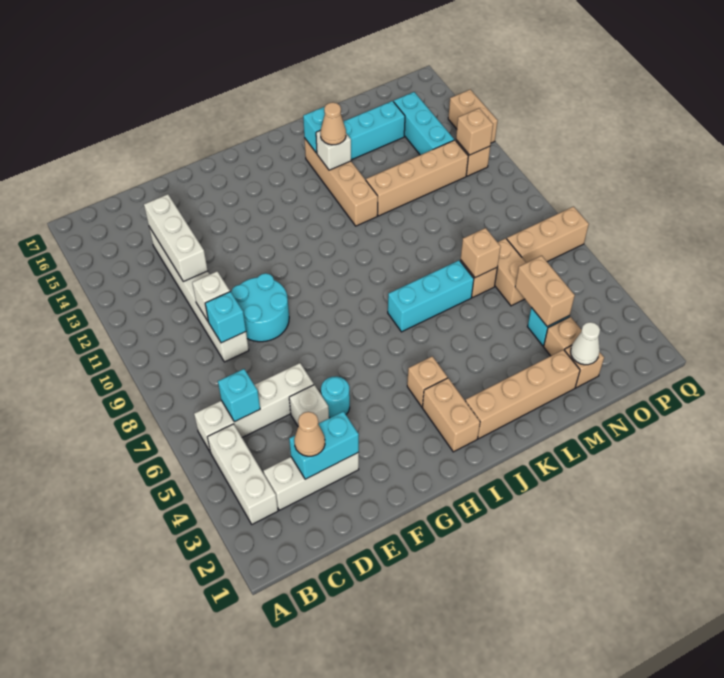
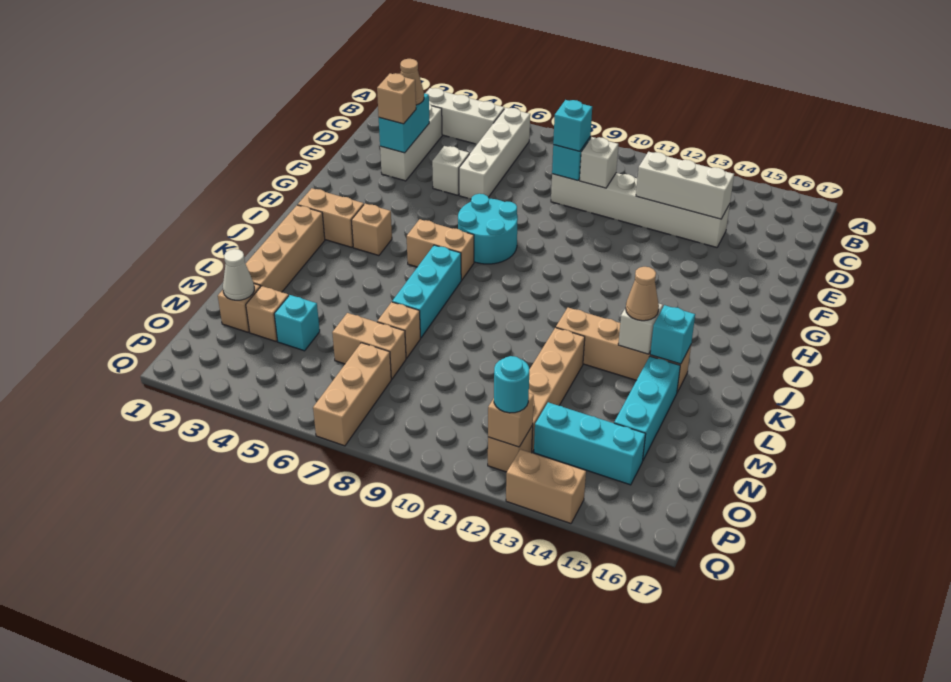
cyan brick C6 level 2 -> cyan brick D9 level 3
cyan round brick E9:F10 level 1 -> cyan round brick G7:H8 level 1
cyan round brick F5 level 1 -> cyan round brick P12 level 3
tan brick M7 level 2 -> tan brick E3 level 3
tan brick N4:N5 level 2 -> tan brick I6:I7 level 1

